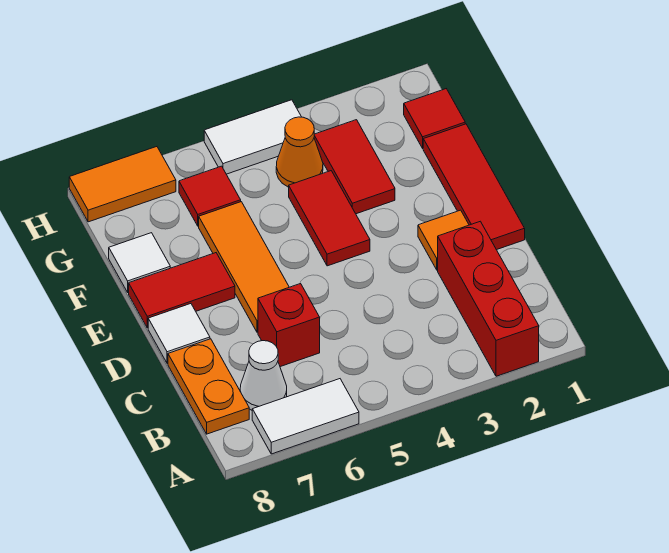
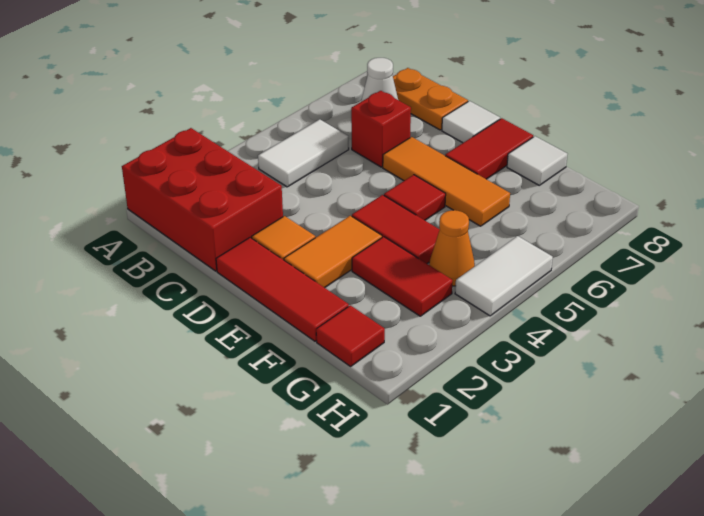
red brick A2:C2 level 1 -> red brick A1:C2 level 1
white tile A6:A7 level 1 -> white tile B4:B5 level 1
red tile G6 level 1 -> red tile E5 level 1
orange tile H7:H8 level 1 -> orange tile E2:E3 level 1

